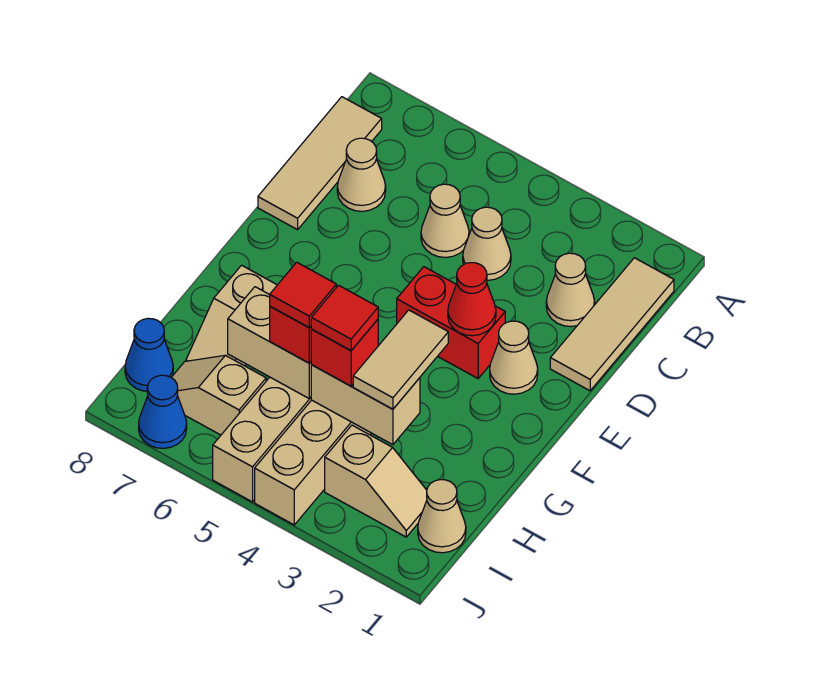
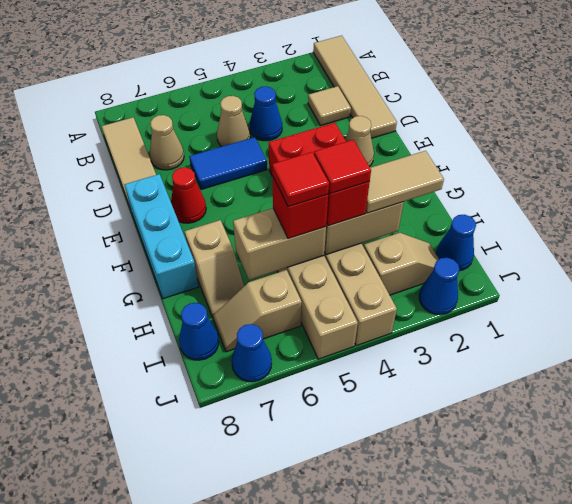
tan tile B1:D1 level 1 -> tan tile A1:D1 level 1
tan cone C2 level 1 -> tan tile C2 level 1
tan cone C4 level 1 -> blue cone C4 level 1
none -> blue tile D5:D6 level 1
red cone E3 level 2 -> red cone E7 level 1
none -> cyan brick E8:G8 level 1
tan tile G3:H3 level 3 -> tan tile H2:H3 level 3
tan cone I1 level 1 -> blue cone I1 level 1
none -> blue cone J2 level 1

